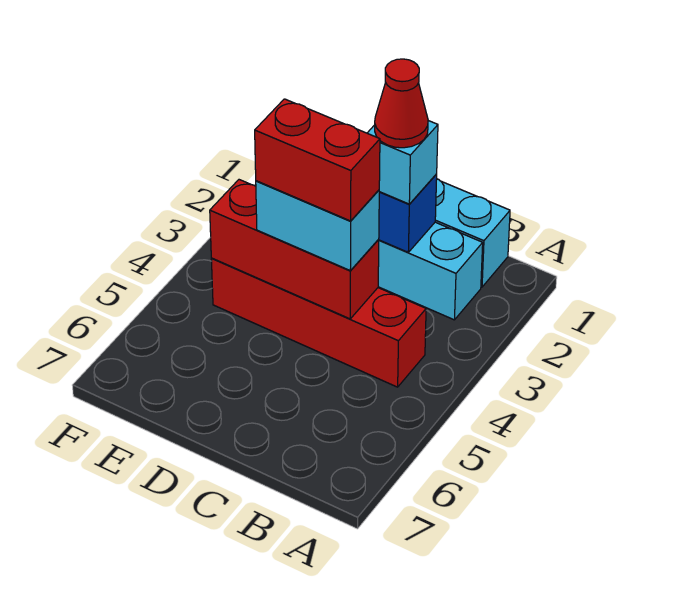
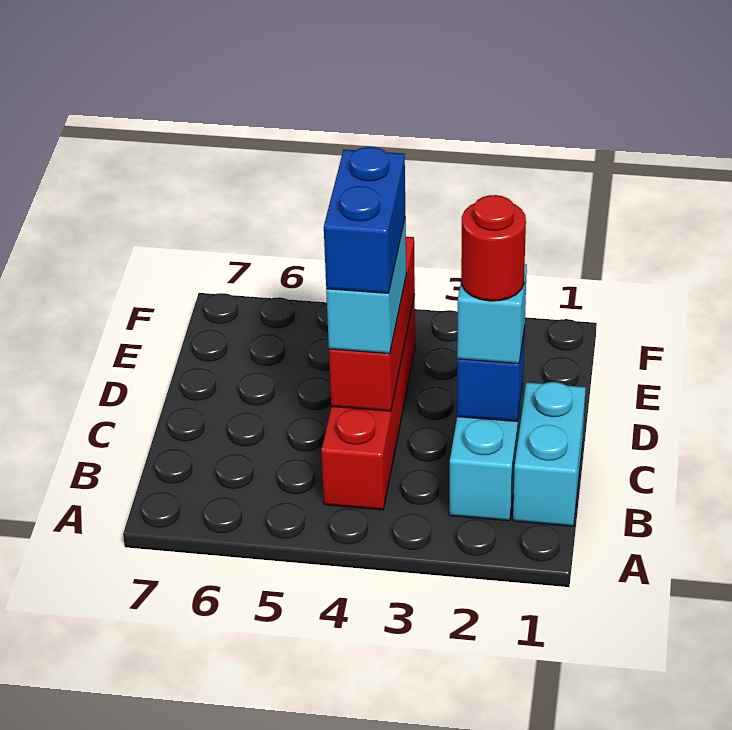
red cone C2 level 4 -> red round brick C2 level 4
red brick C4:D4 level 4 -> blue brick C4:D4 level 4

